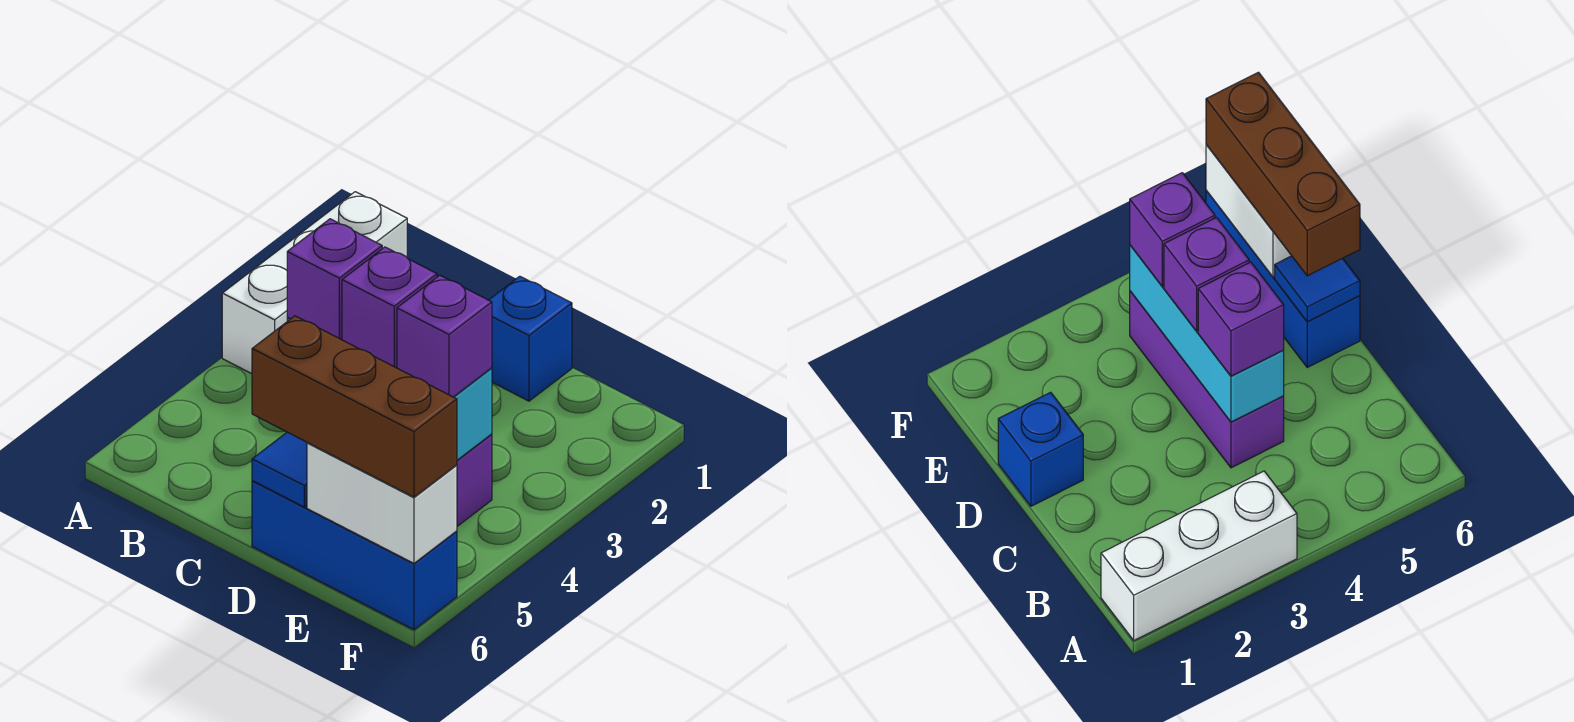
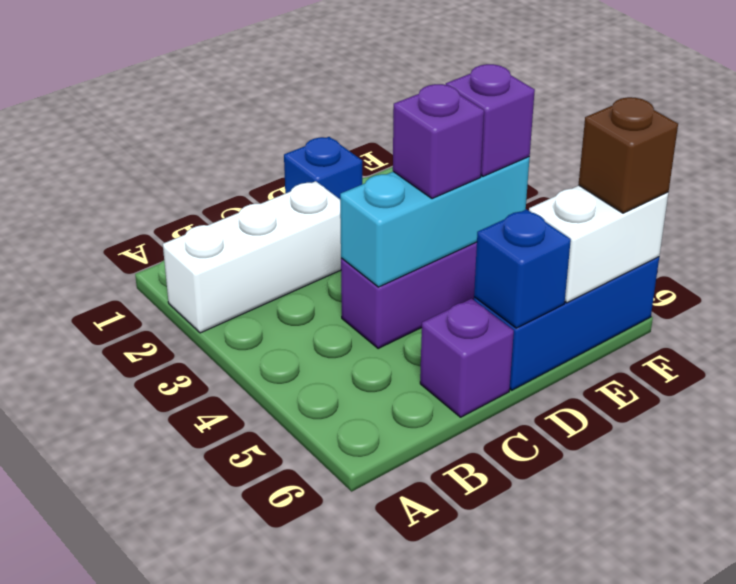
white brick A1:A3 level 1 -> white brick A2:C2 level 1
purple brick C4 level 3 -> purple brick C6 level 1
blue tile D6 level 2 -> blue brick D6 level 2
brown brick D6:F6 level 3 -> brown brick F6 level 3

